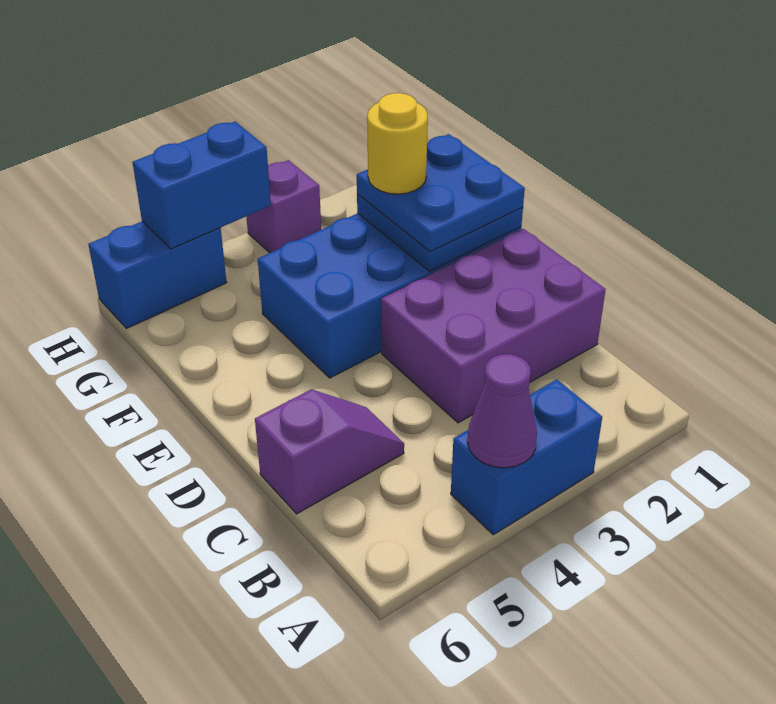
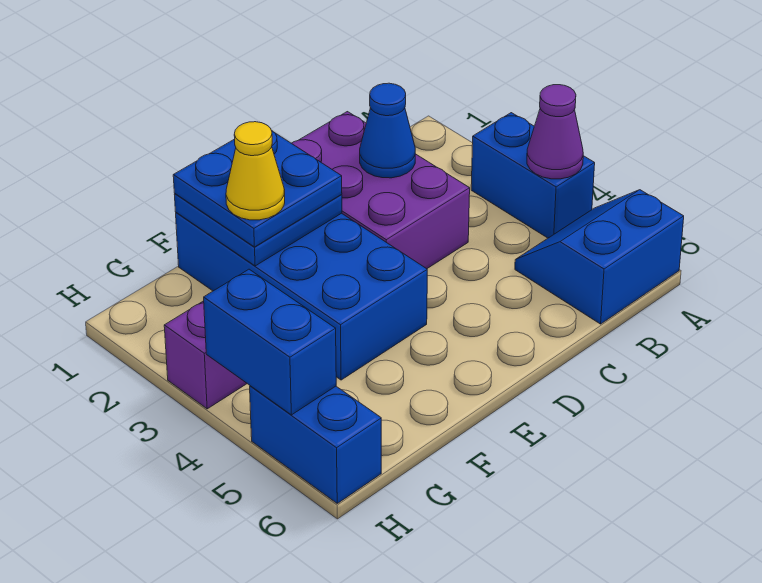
none -> blue slope A5:B6 level 1 top 6
none -> blue cone C2 level 2
purple slope C5:C6 level 1 top 6 -> none
yellow round brick F2 level 4 -> yellow cone F2 level 4

